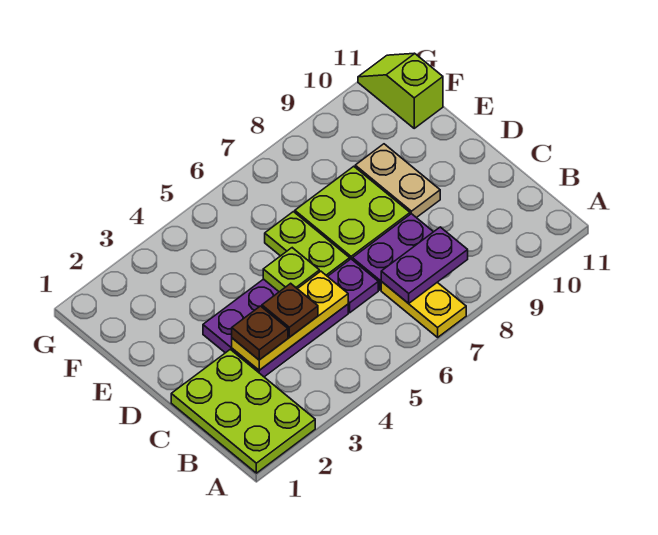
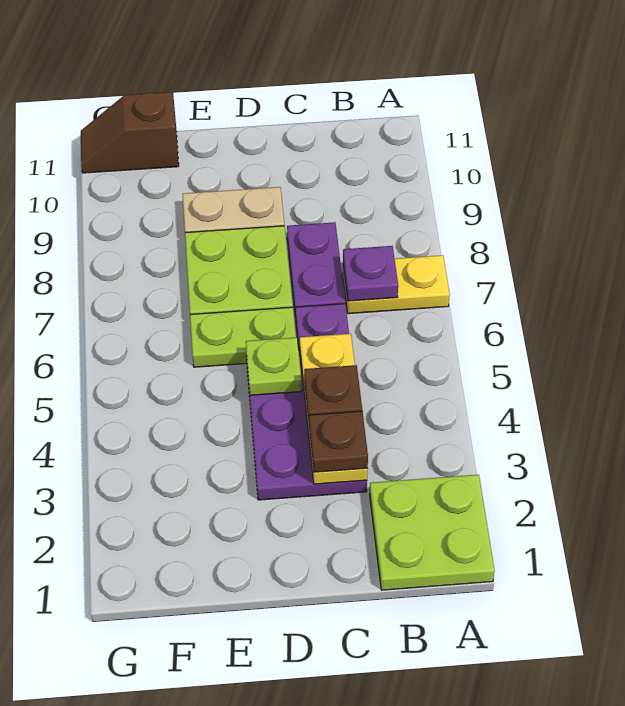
lime plate A1:C2 level 1 -> lime plate A1:B2 level 1
purple plate B7:B8 level 2 -> purple plate B7 level 2
lime slope F11:G11 level 1 top F -> brown slope F11:G11 level 1 top F

